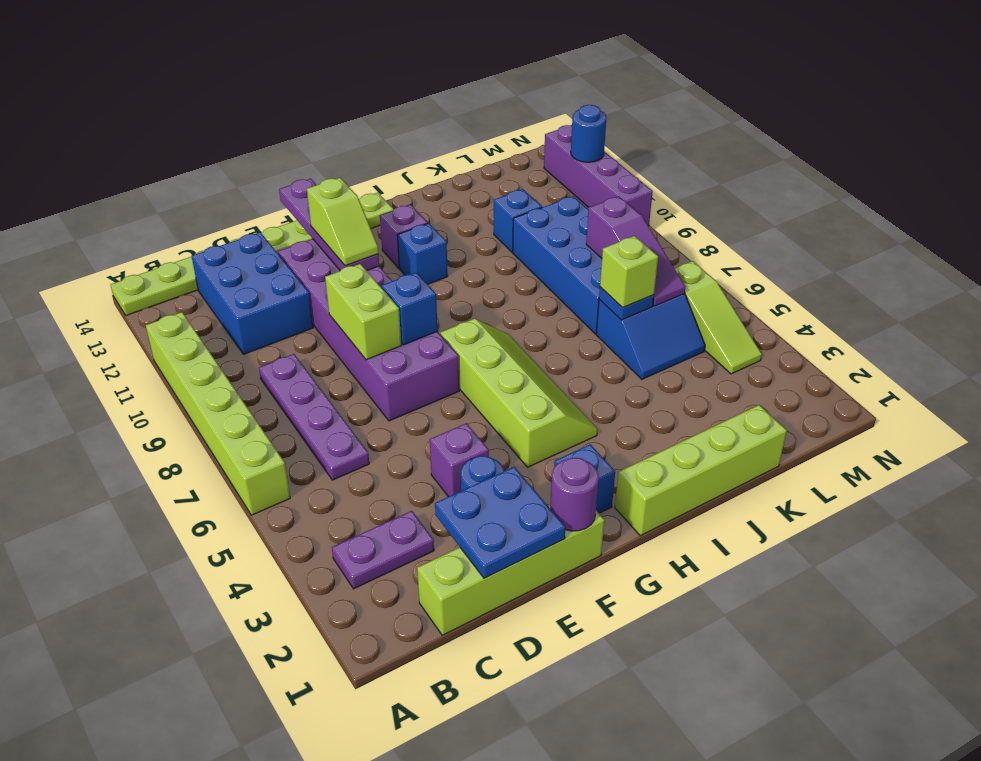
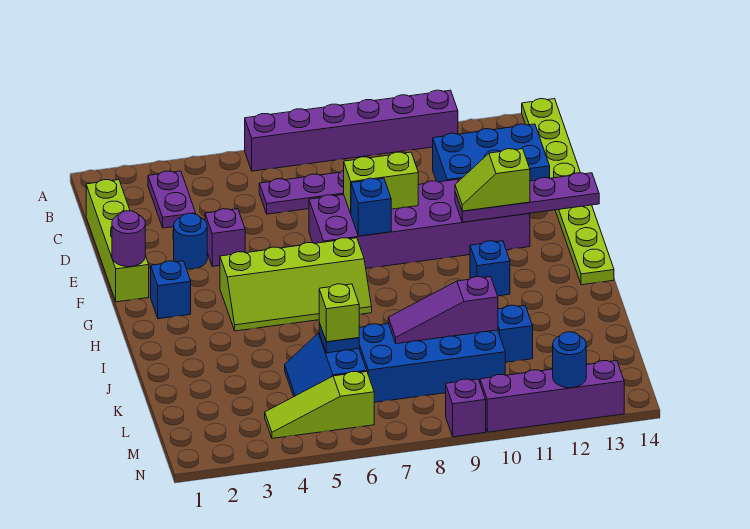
lime brick A6:A11 level 1 -> purple brick A6:A11 level 1
blue plate D1:E2 level 2 -> none
lime brick H1:K1 level 1 -> none
purple brick H12 level 1 -> purple brick N9 level 1
purple slope L6:L8 level 2 top 8 -> purple slope K8:K10 level 2 top 10

